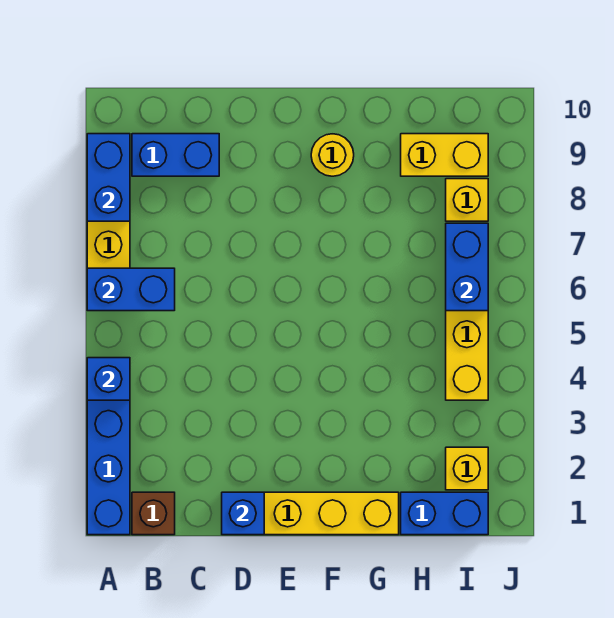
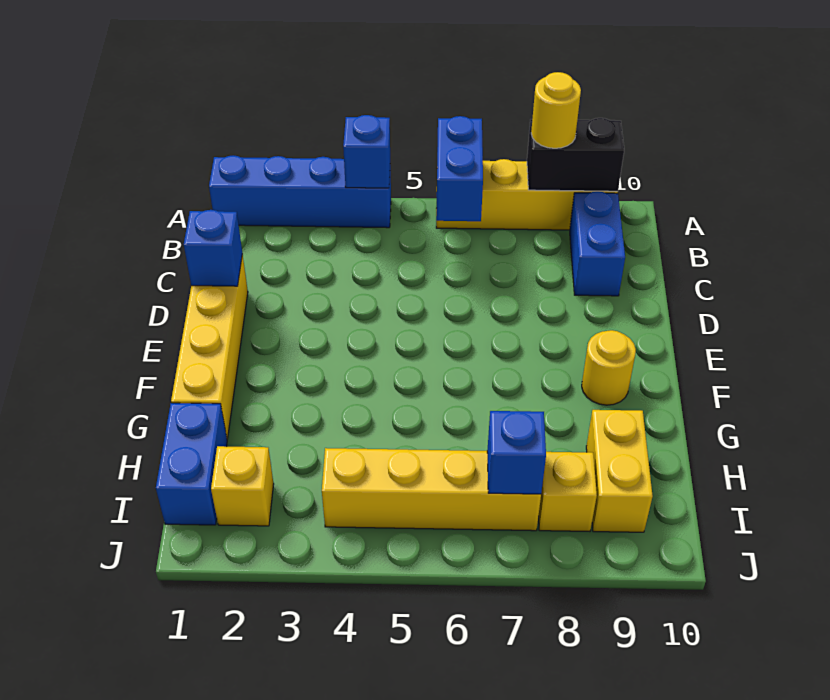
blue brick A8:A9 level 2 -> black brick A8:A9 level 2
none -> yellow round brick A8 level 3
brown brick B1 level 1 -> none
blue brick I6:I7 level 2 -> blue brick I7 level 2

